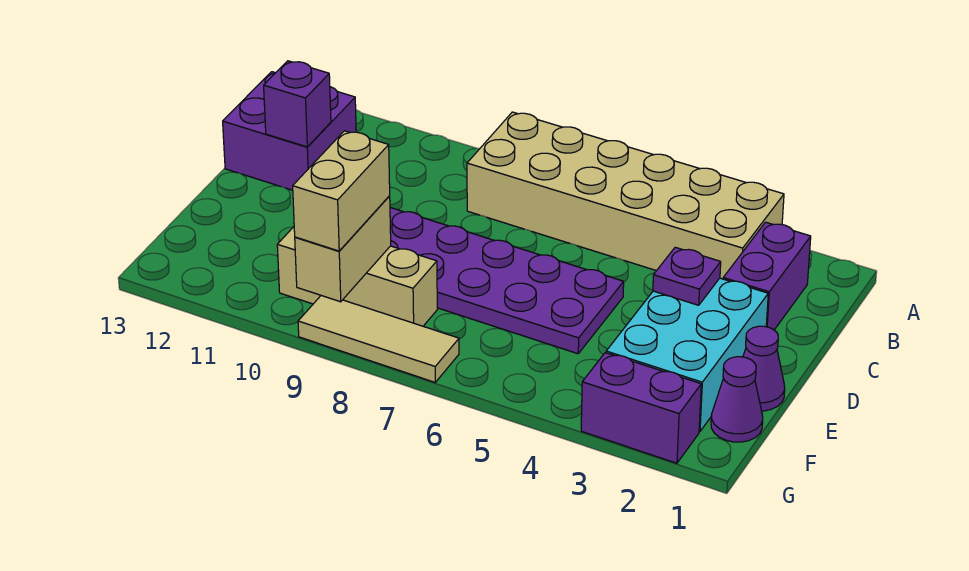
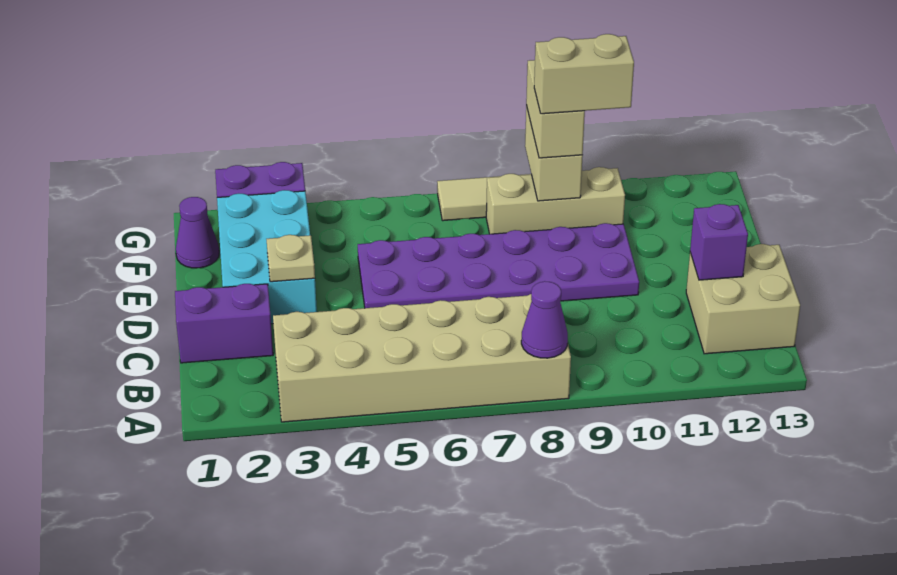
purple brick B2:C2 level 1 -> purple brick C1:C2 level 1
purple brick B12:C13 level 1 -> tan brick B12:C13 level 1
purple plate D3 level 2 -> tan plate D3 level 2
purple cone E1 level 1 -> purple cone A8 level 2
none -> tan brick F9:F10 level 4

